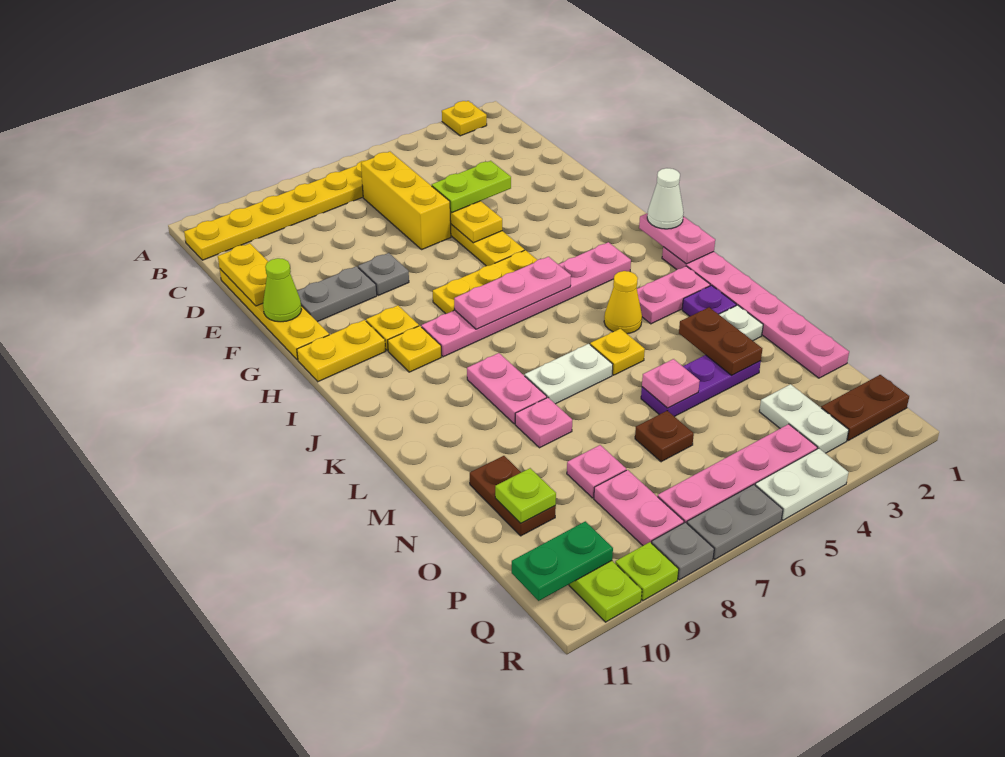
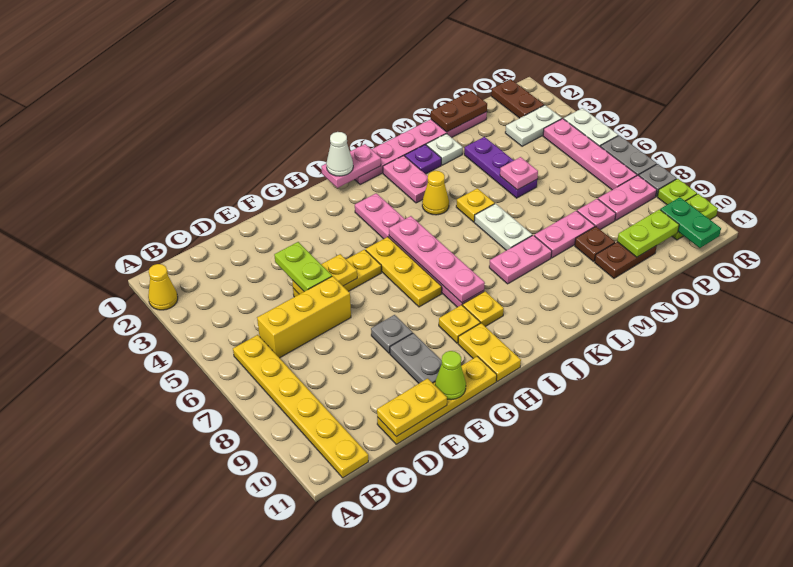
yellow plate A2 level 1 -> yellow cone A2 level 1
pink plate I5:I7 level 2 -> pink plate I5:I8 level 2
brown plate M3:N3 level 2 -> brown plate N1:O1 level 2
pink plate M8 level 1 -> pink plate M8:N8 level 1
brown plate O6 level 1 -> brown plate N9 level 1
lime plate O10 level 2 -> lime plate O10:P10 level 2

